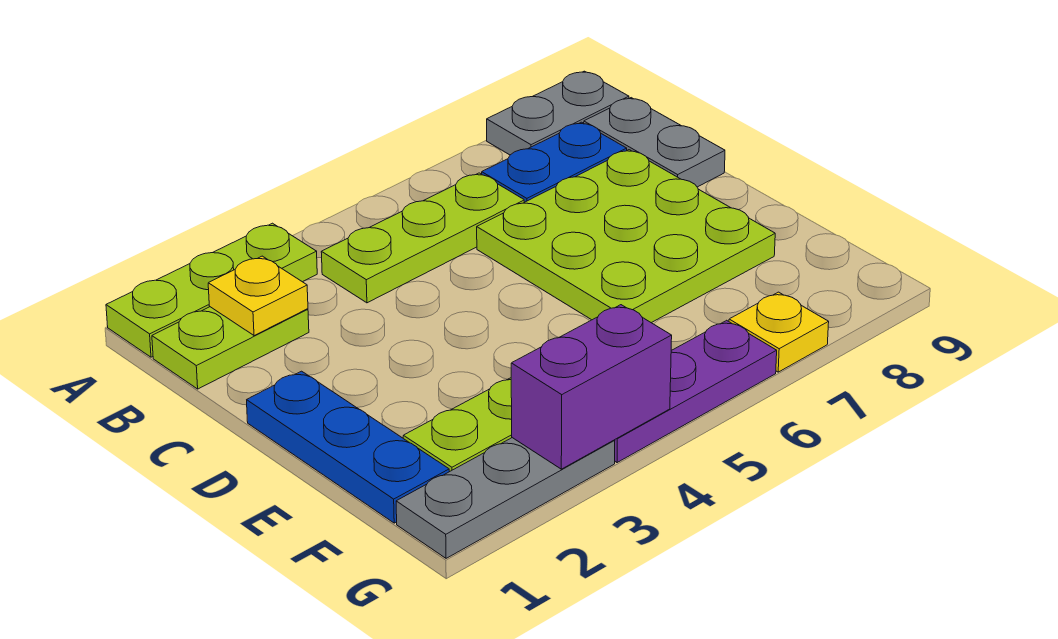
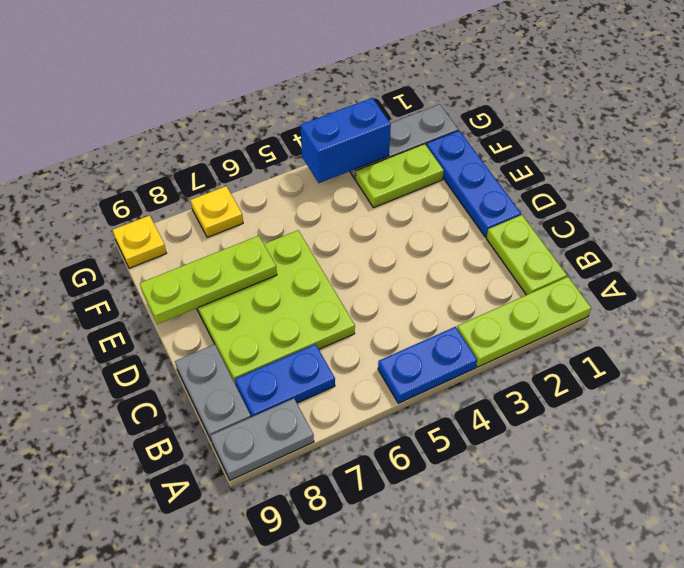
none -> blue plate A4:A5 level 1
lime plate B1:B2 level 1 -> lime plate B1:C1 level 1
yellow plate B2 level 2 -> yellow plate G9 level 1
lime plate B4:B6 level 1 -> lime plate E7:E9 level 2
purple brick G3:G4 level 2 -> blue brick G3:G4 level 2
purple plate G4:G6 level 1 -> none

